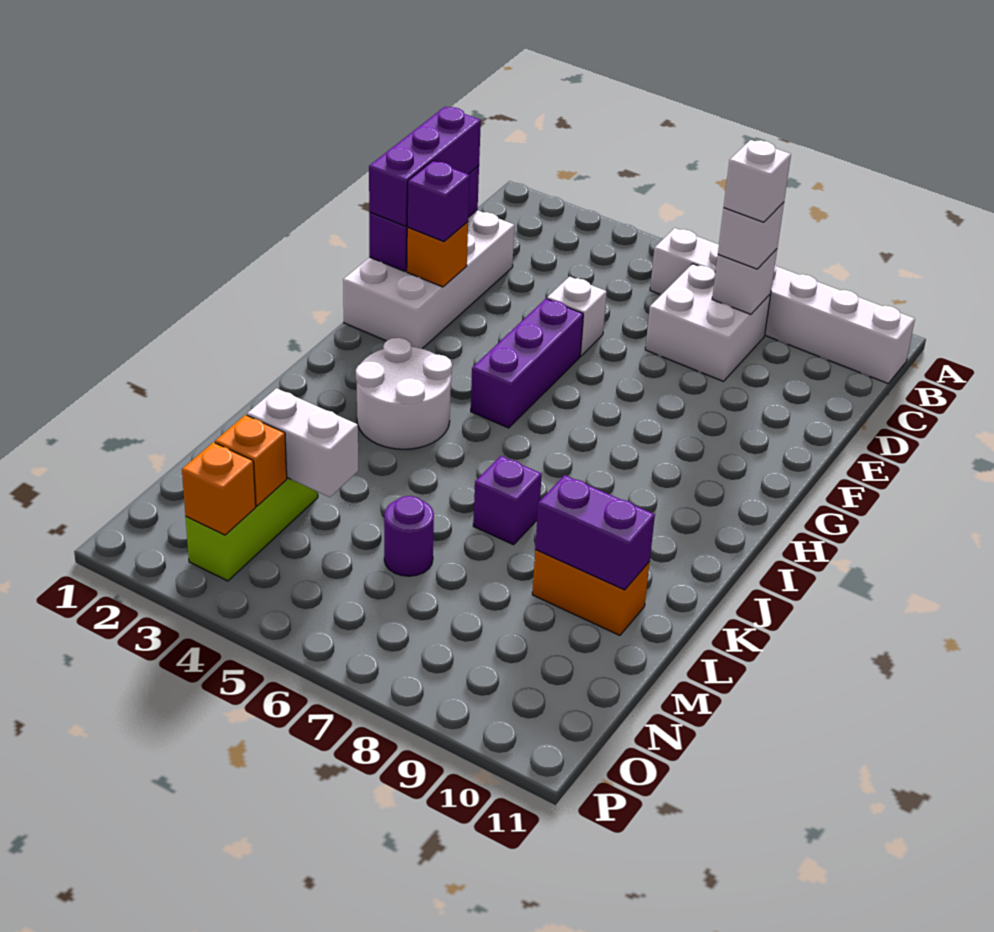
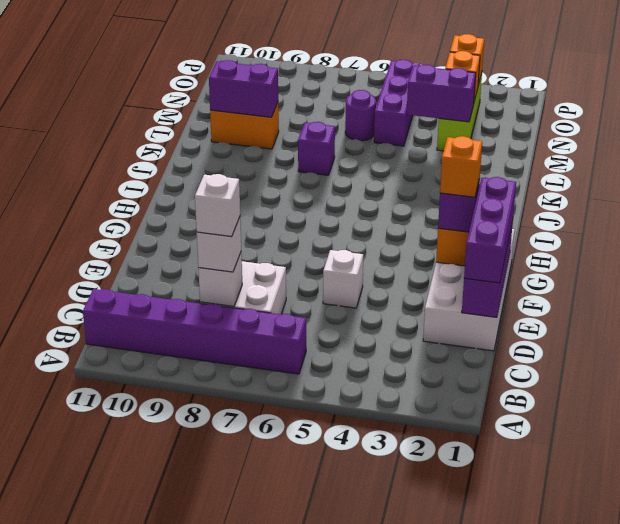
white brick B6:B11 level 1 -> purple brick B6:B11 level 1
none -> orange brick F2 level 4
purple brick F5:H5 level 1 -> purple brick M5:O5 level 1
white round brick I3:J4 level 1 -> none
white brick M3:M4 level 2 -> purple brick M3:M4 level 2

